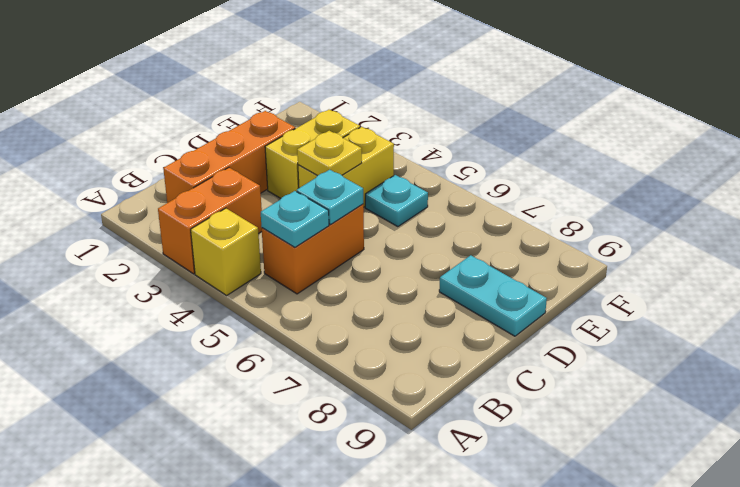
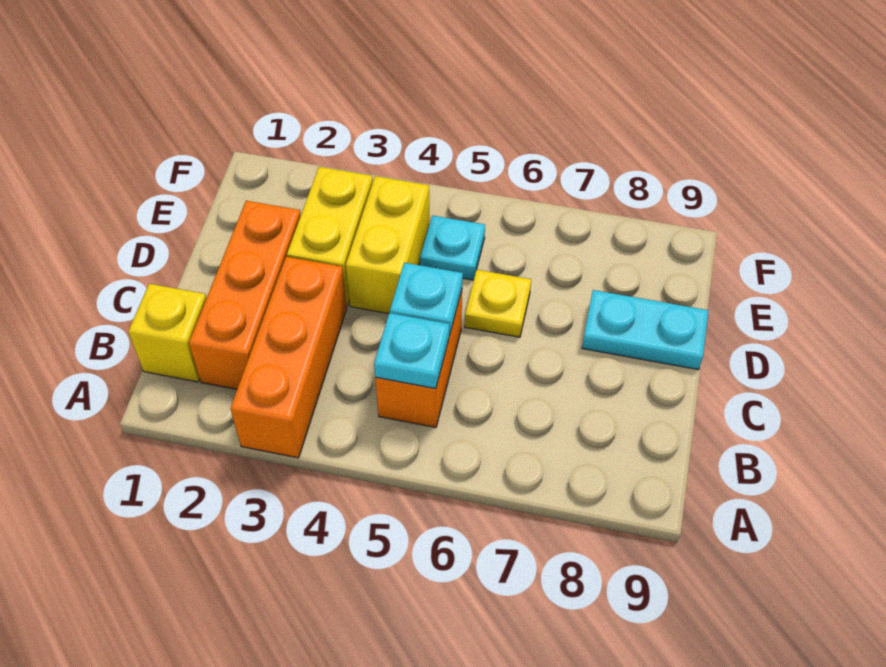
orange brick A3:B3 level 1 -> orange brick A3:C3 level 1
yellow brick A4 level 1 -> yellow brick B1 level 1
yellow plate D4 level 2 -> yellow plate D6 level 1

